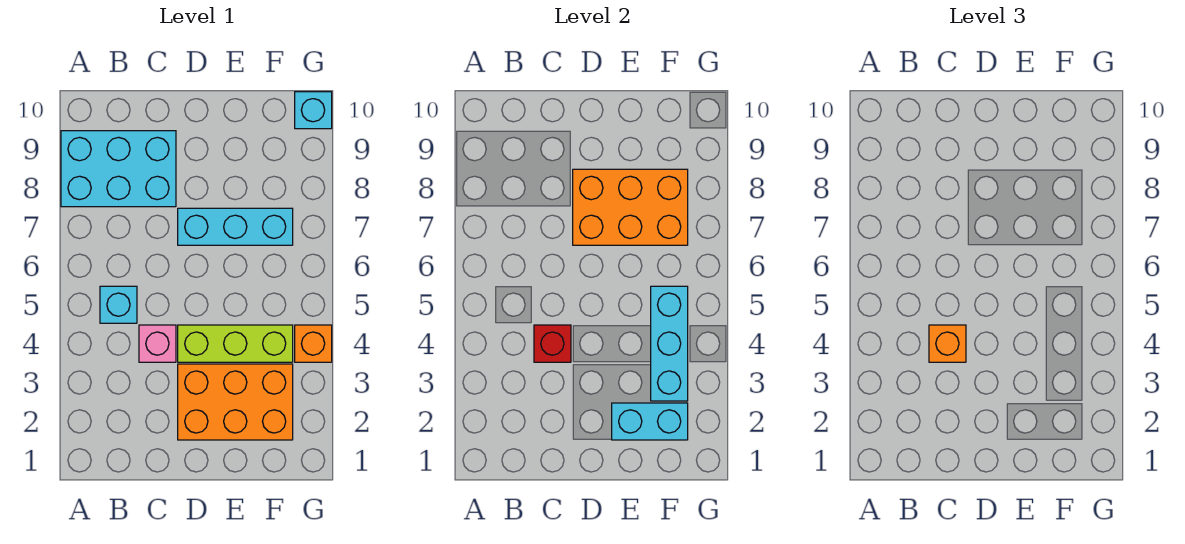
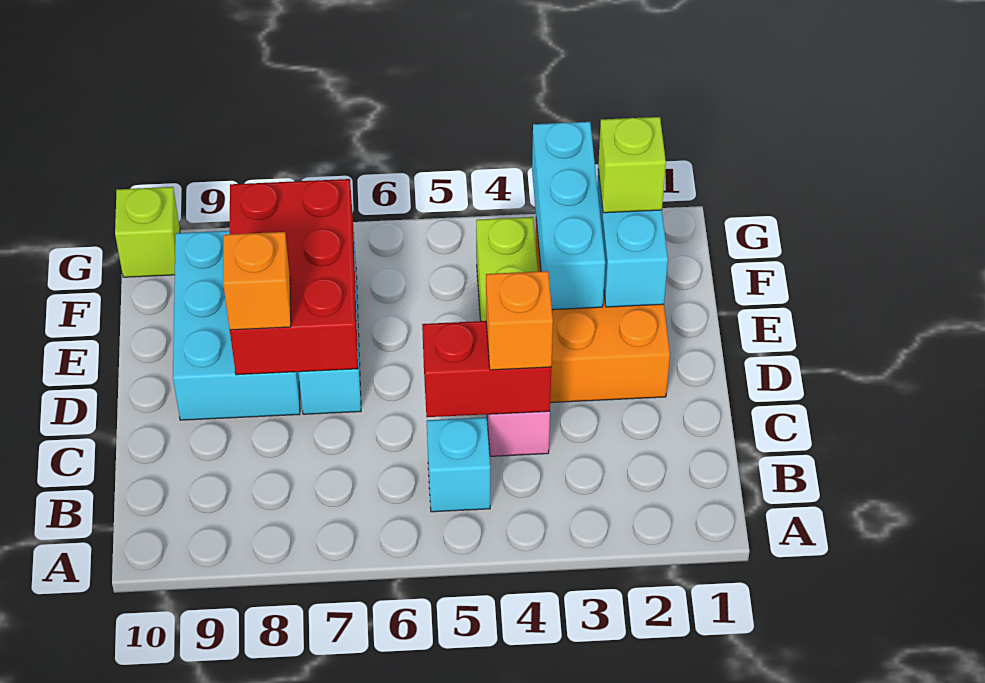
cyan brick A8:C9 level 1 -> cyan brick D8:F9 level 1
red brick C4 level 2 -> red brick C4:C5 level 2
orange brick D7:F8 level 2 -> red brick D7:F8 level 2
none -> lime brick F2 level 3
cyan brick F3:F5 level 2 -> cyan brick E3:G3 level 2
orange brick G4 level 1 -> orange brick D8 level 3
cyan brick G10 level 1 -> lime brick G10 level 1

